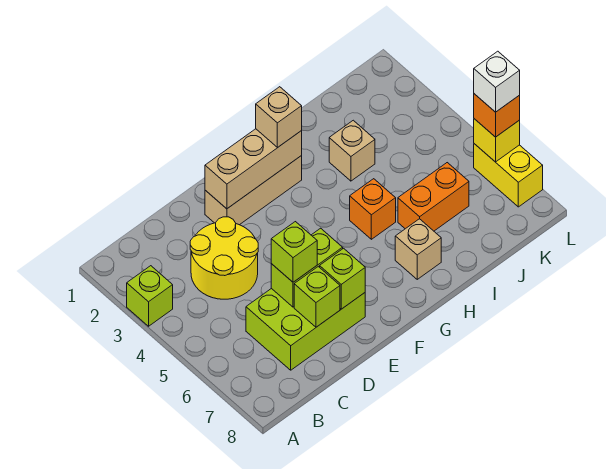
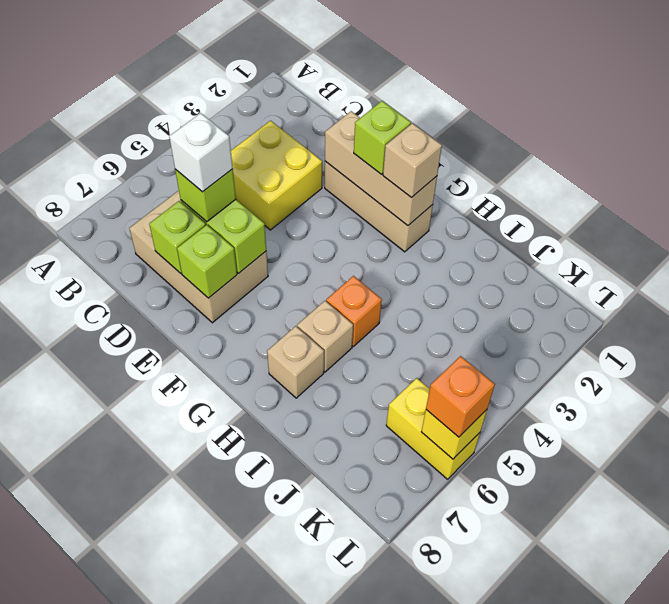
lime brick A3 level 1 -> lime brick F2 level 3
yellow round brick C3:D4 level 1 -> yellow brick C3:D4 level 1
lime brick C6:E7 level 1 -> tan brick C6:E7 level 1
tan brick I3 level 1 -> tan brick H6 level 1
orange brick I6:J6 level 1 -> none
yellow brick L6:L7 level 1 -> yellow brick K6:L6 level 1
white brick L6 level 4 -> white brick D6 level 4

